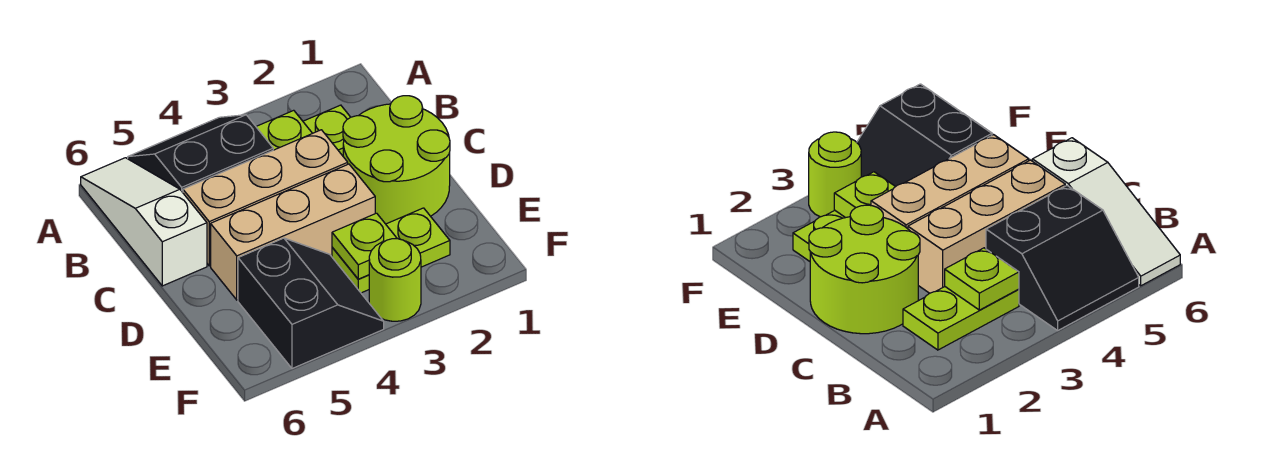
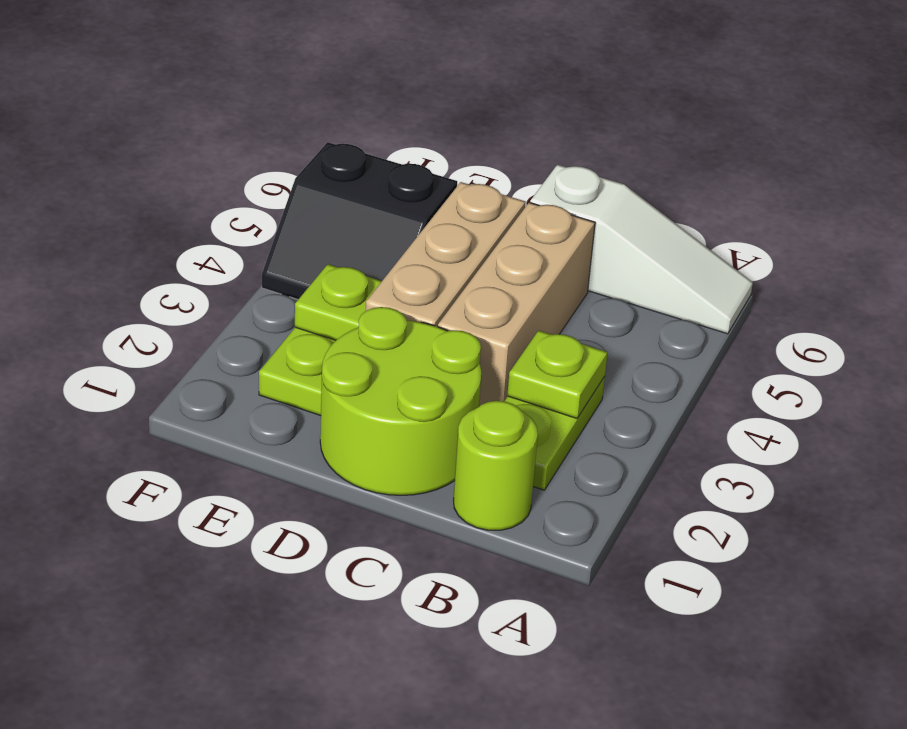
black slope A4:B5 level 1 top B -> none
lime round brick F3 level 1 -> lime round brick B1 level 1

